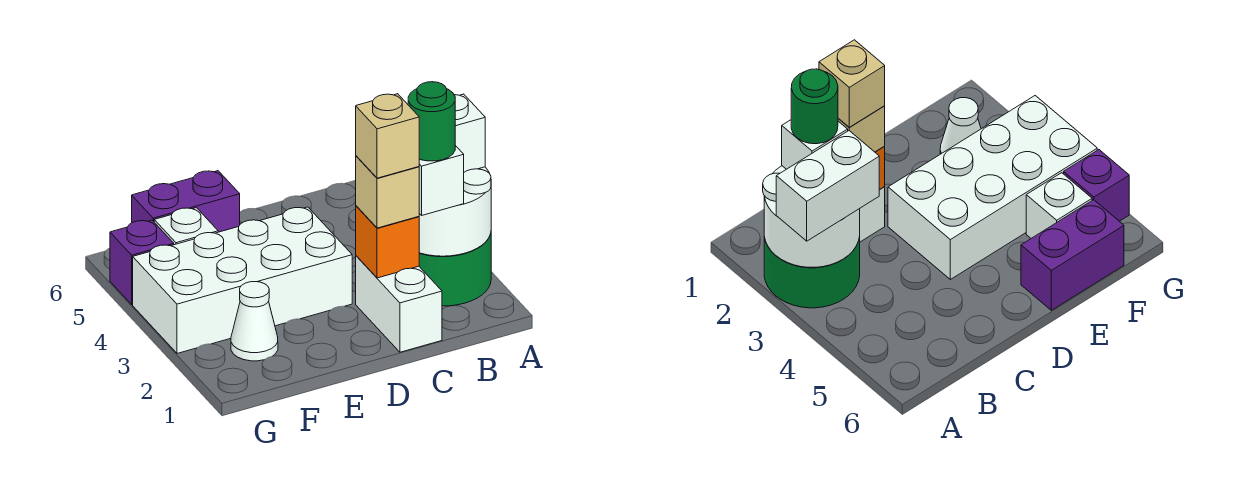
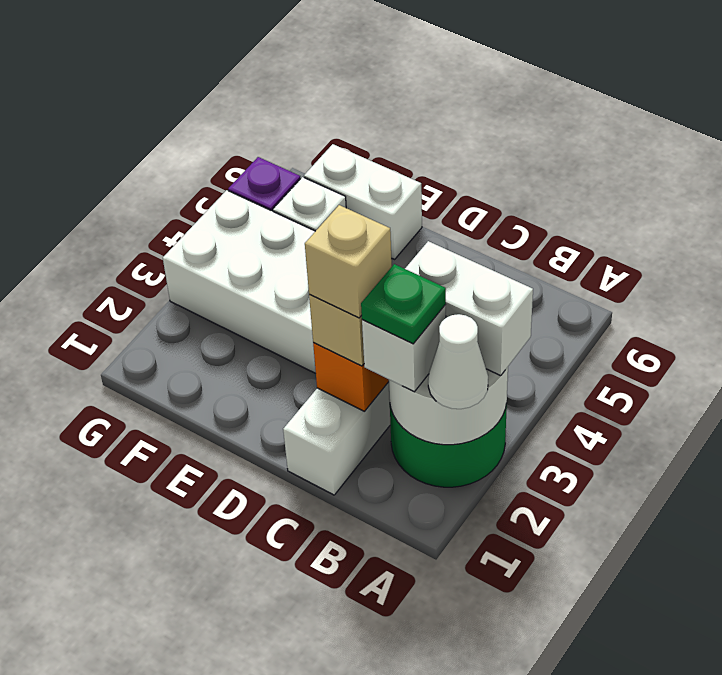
green round brick B2 level 4 -> green plate B2 level 4
purple brick E6:F6 level 1 -> white brick E6:F6 level 1
white cone F2 level 1 -> white cone A2 level 3

